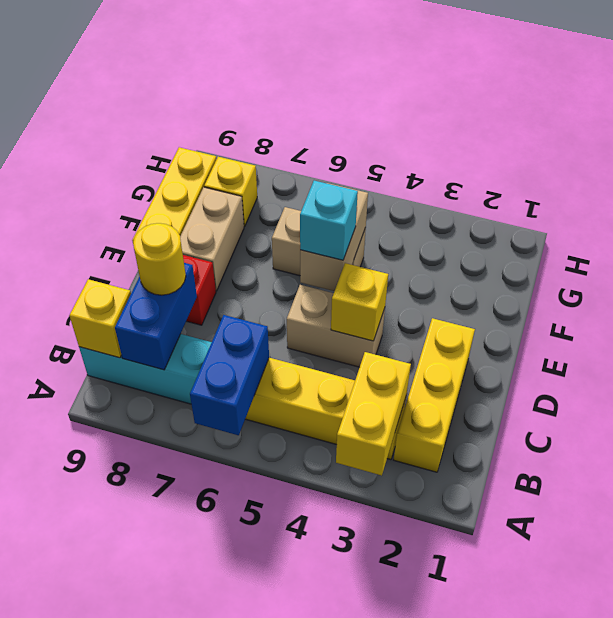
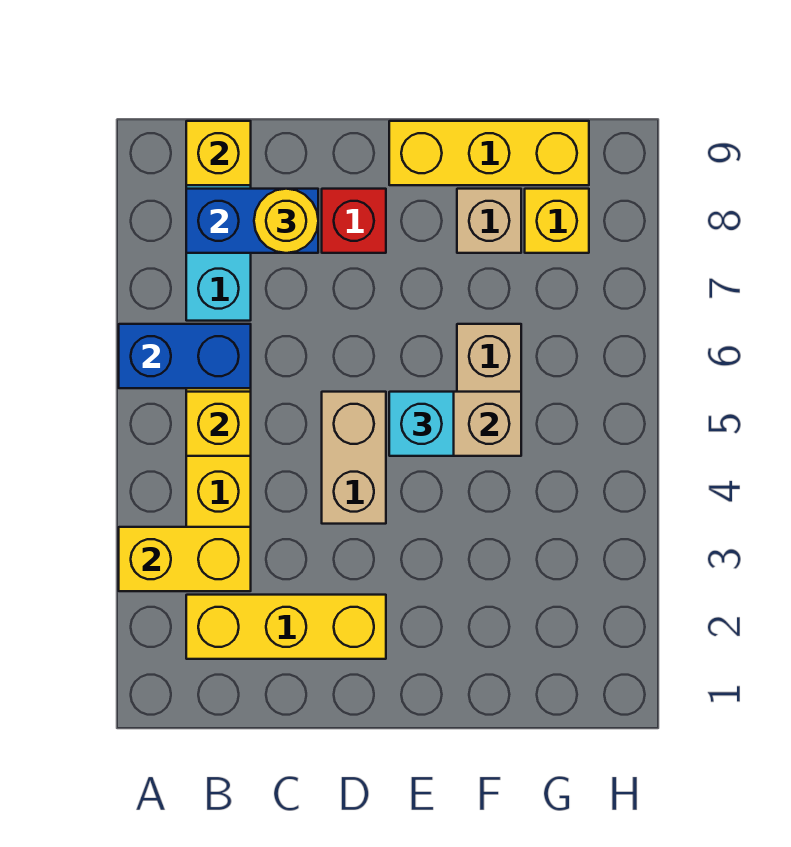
yellow brick D4 level 2 -> yellow brick B5 level 2
tan brick E8:F8 level 1 -> tan brick F8 level 1

